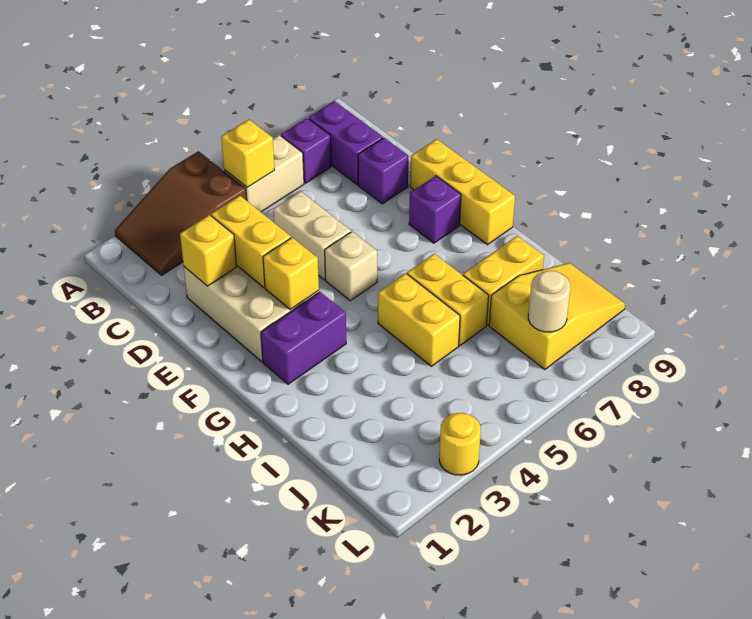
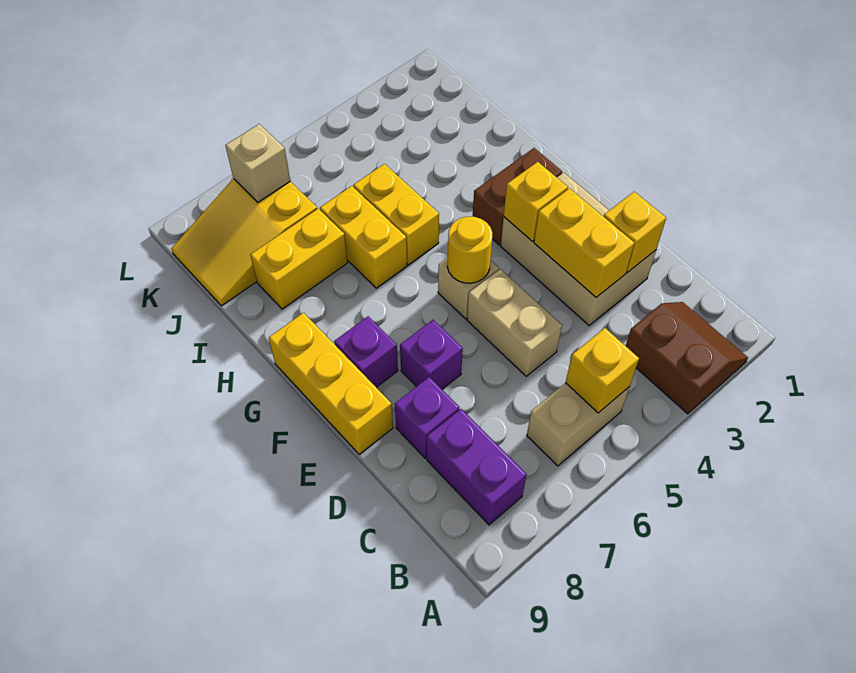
brown slope A2:B4 level 1 top 4 -> brown slope A2:B3 level 1 top 3
purple brick B7 level 1 -> purple brick E7 level 1
purple brick G2:G3 level 1 -> brown brick G2:G3 level 1
tan round brick K7 level 2 -> tan brick K7 level 2
yellow round brick L3 level 1 -> yellow round brick F5 level 2

